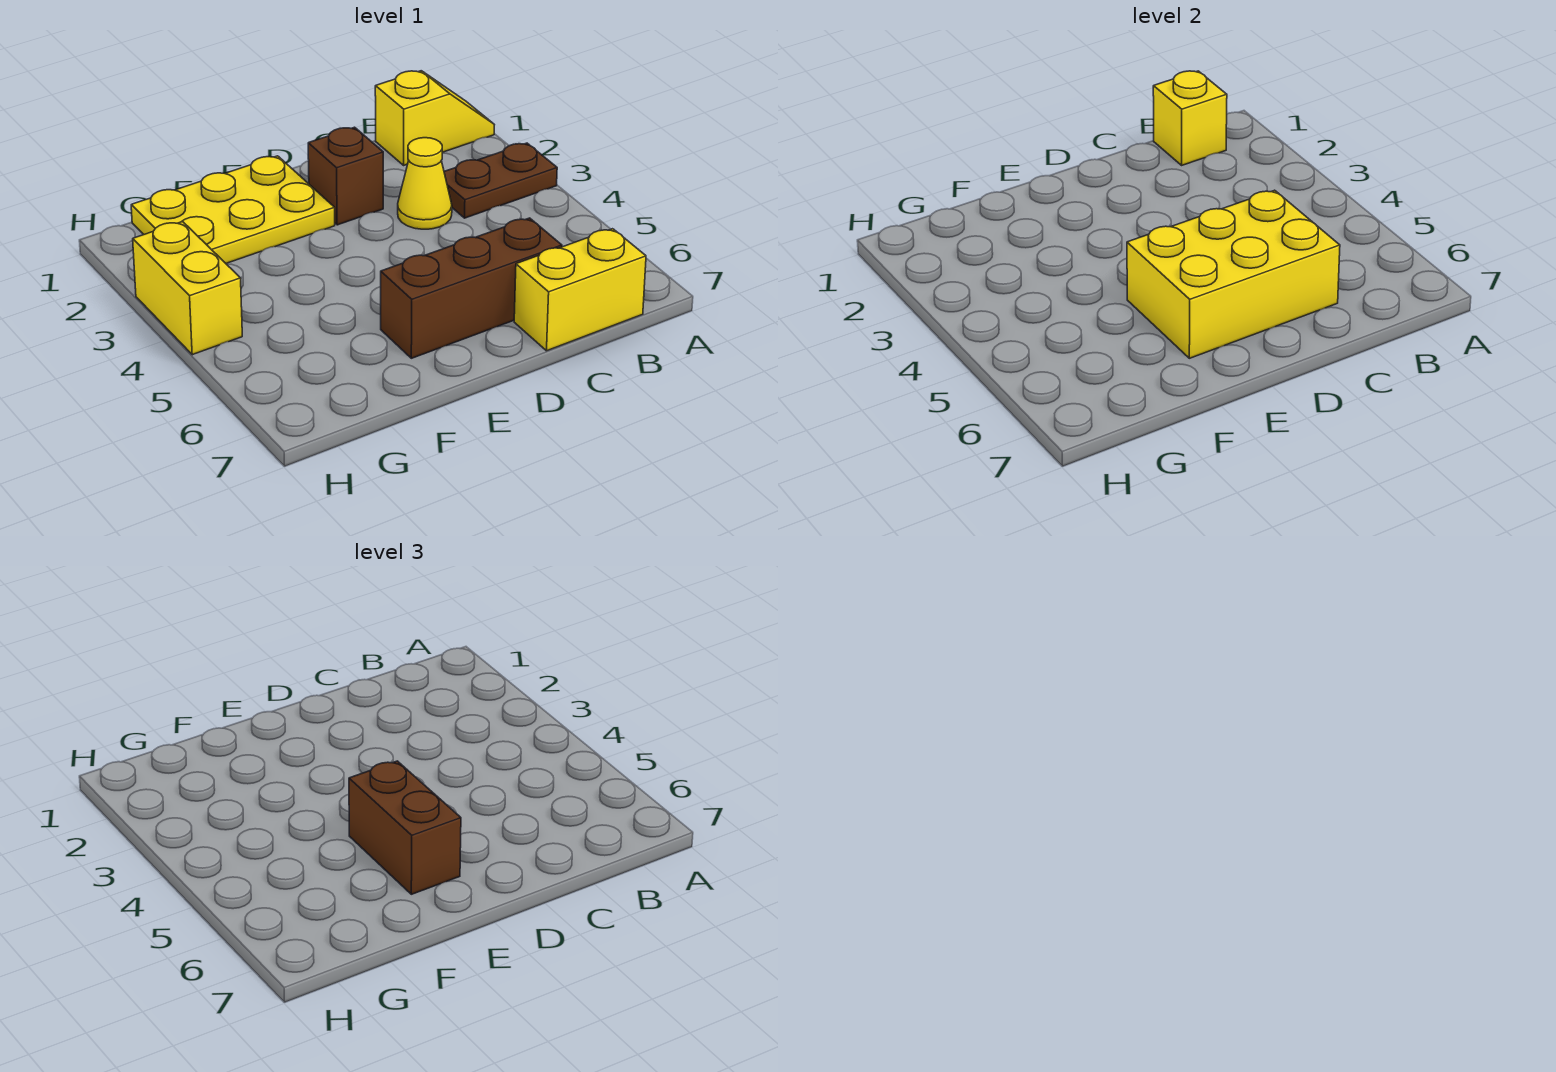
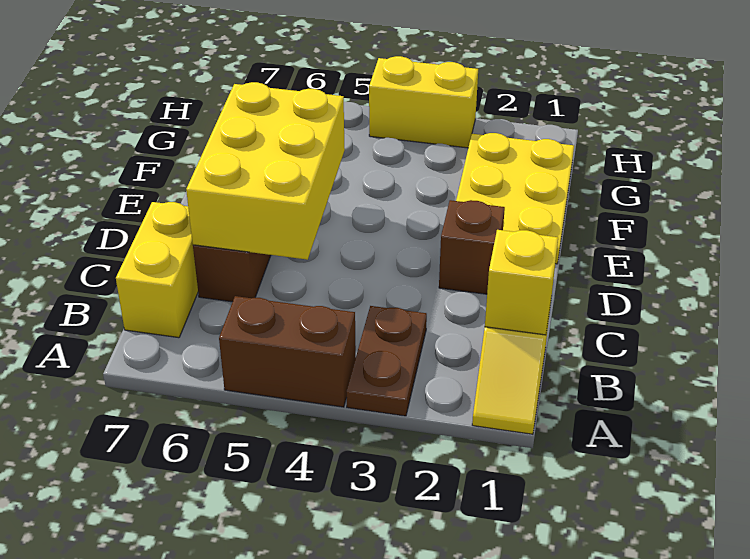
yellow cone C3 level 1 -> none
brown brick E5:E6 level 3 -> brown brick A4:A5 level 1

